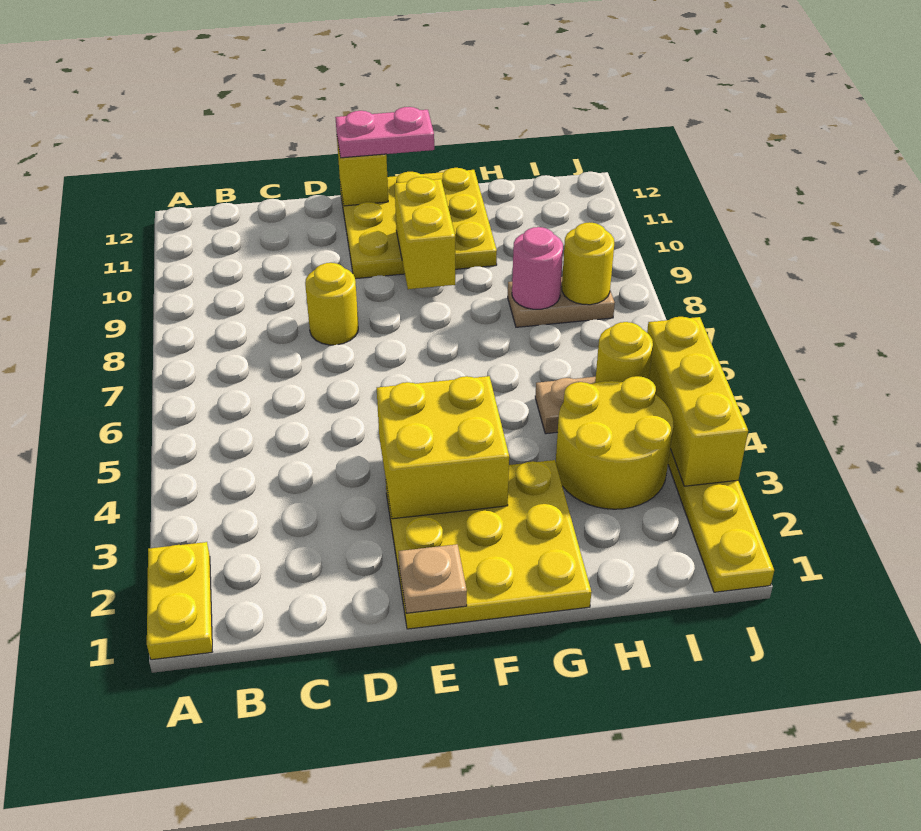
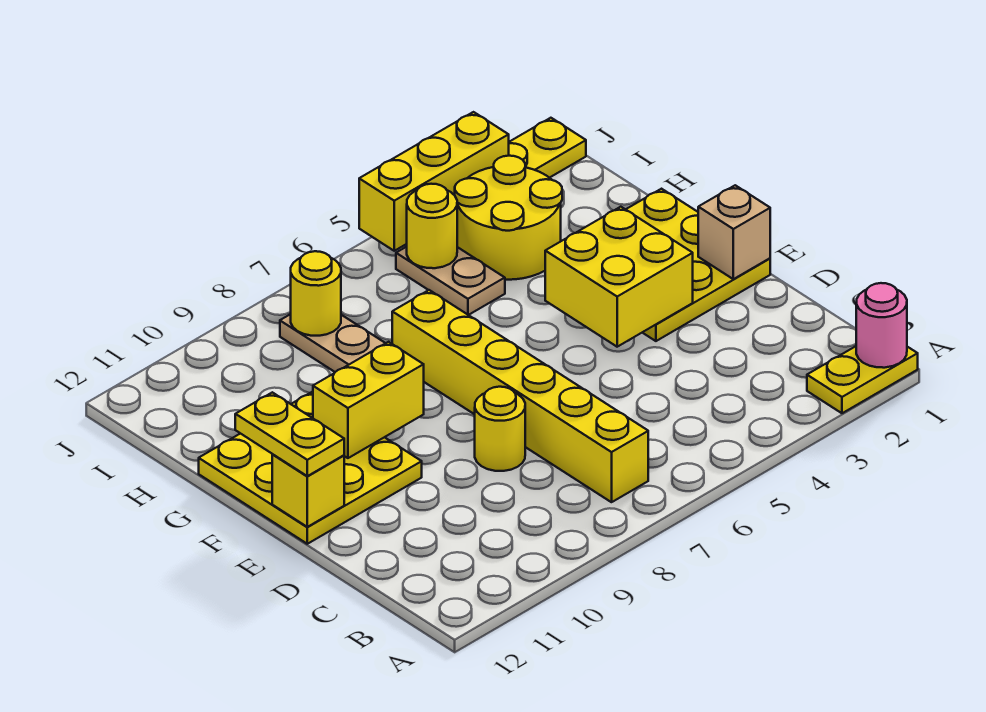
none -> yellow brick B7:G7 level 1
tan plate E1 level 2 -> tan brick E1 level 2
pink plate E12:F12 level 3 -> yellow plate E12:F12 level 3
pink round brick H8 level 2 -> pink round brick A1 level 2

